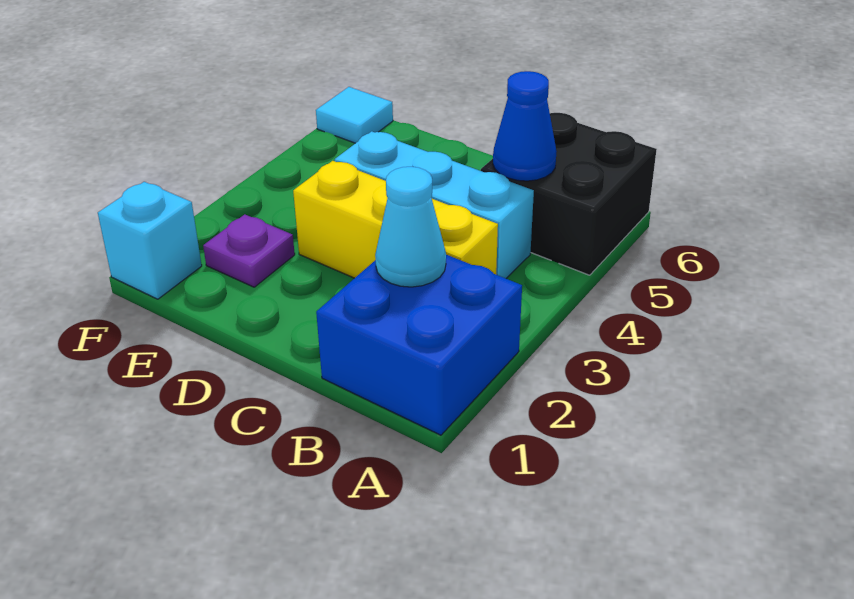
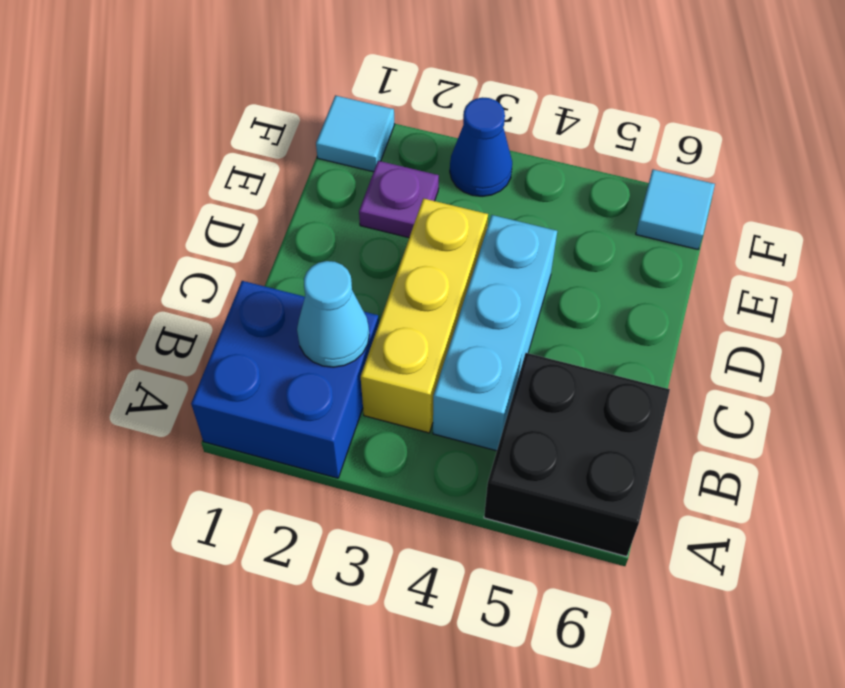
blue cone B5 level 2 -> blue cone F3 level 1
cyan brick F1 level 1 -> cyan tile F1 level 1

